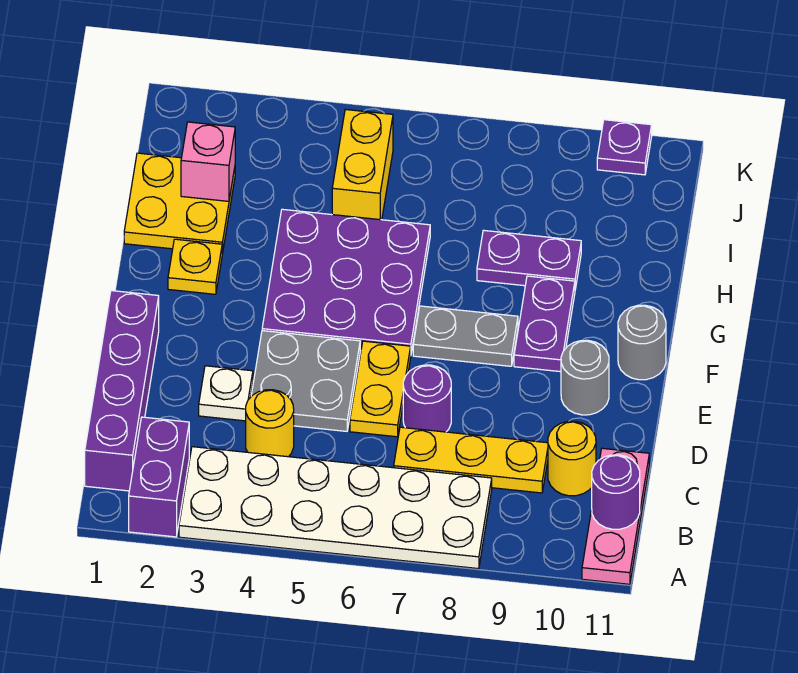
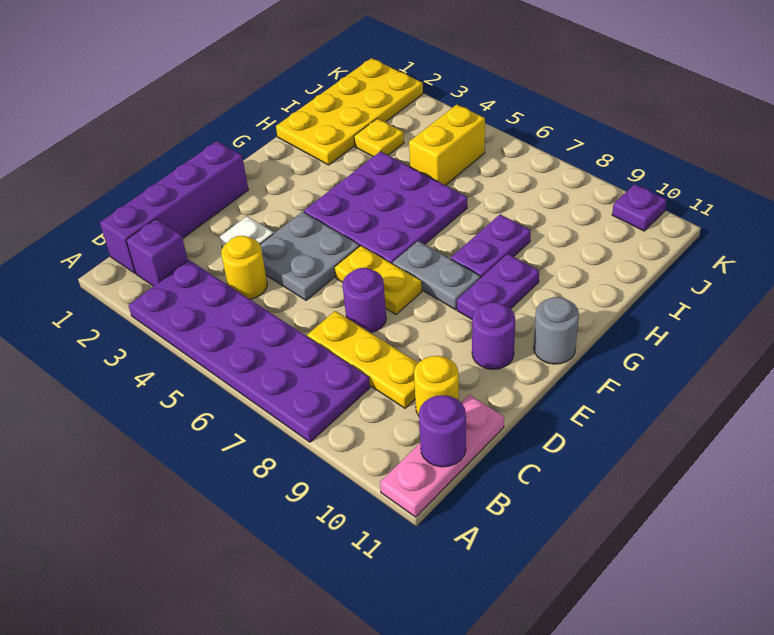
purple brick A2:B2 level 1 -> purple brick B2 level 1
white plate A3:B8 level 1 -> purple plate A3:B8 level 1
yellow plate D6:E6 level 1 -> yellow plate E6:E7 level 1
grey round brick E10 level 1 -> purple round brick E10 level 1
yellow plate G2 level 1 -> yellow plate I3 level 1
yellow plate H1:I2 level 1 -> yellow plate H1:K2 level 1
purple plate H8:H9 level 1 -> purple plate G8:H8 level 1
pink brick I2 level 2 -> none

